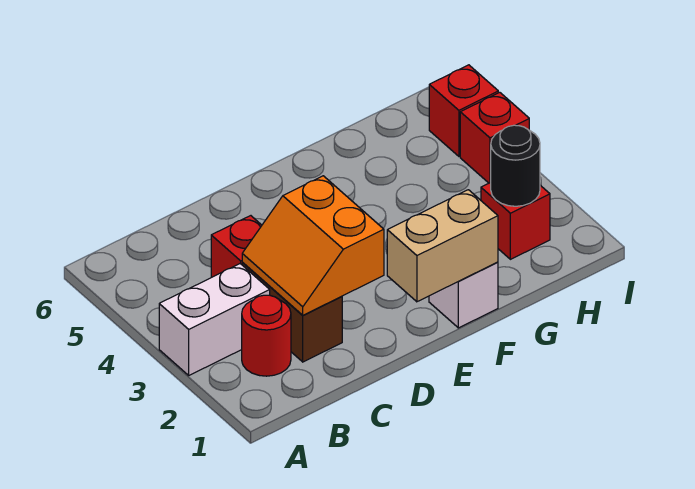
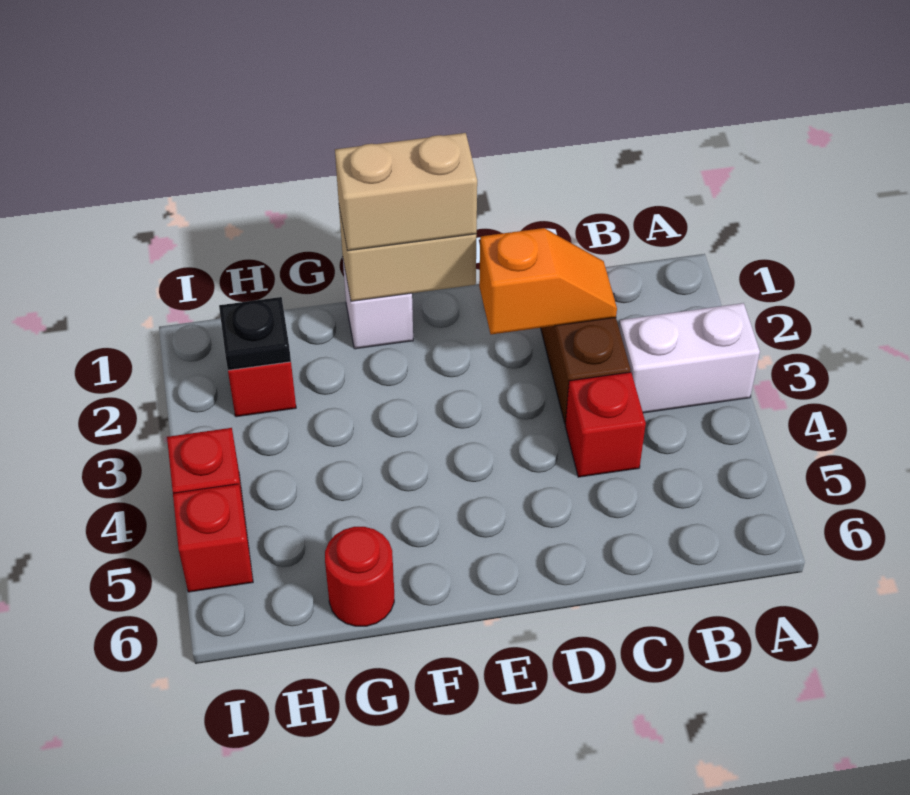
red round brick B2 level 1 -> red round brick G6 level 1
orange slope C2:D3 level 2 top D -> orange slope C2:D2 level 2 top D
none -> tan brick E1:F1 level 3
black round brick H2 level 2 -> black plate H2 level 2

